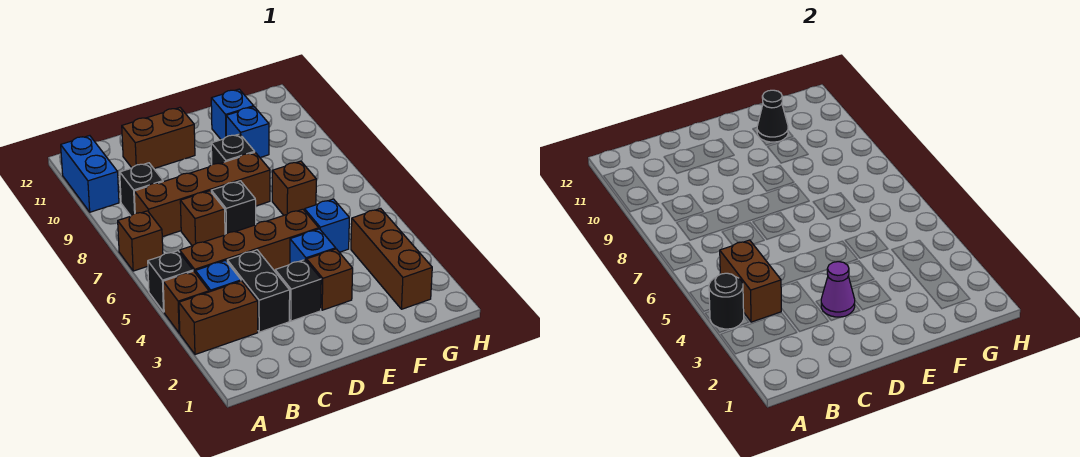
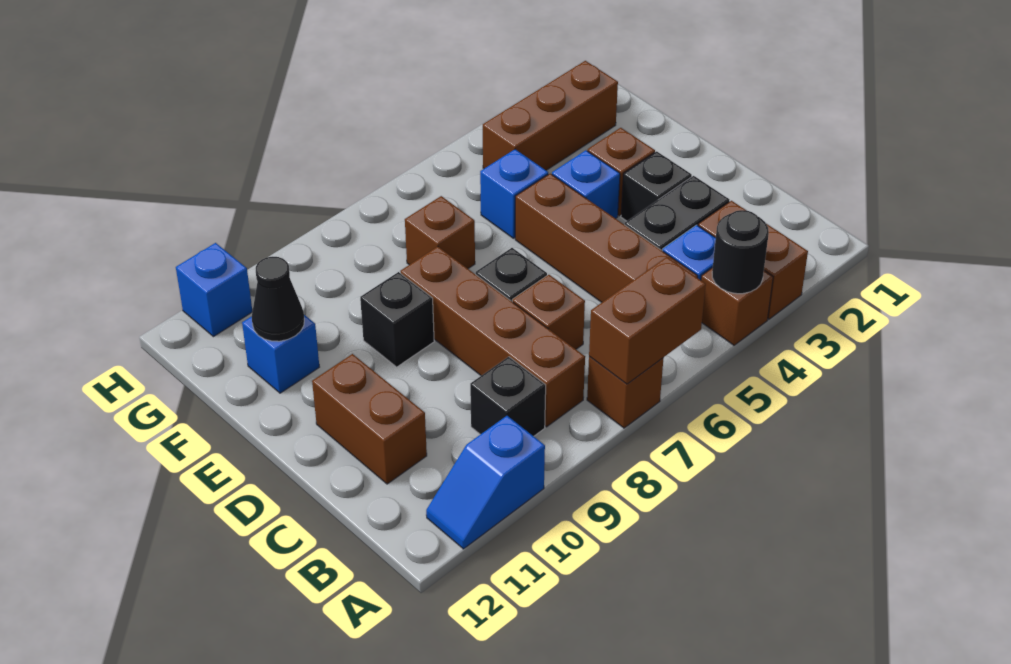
black brick A5 level 1 -> none
blue brick A10:A11 level 1 -> blue slope A10:A11 level 1 top 10
brown brick B4:B5 level 2 -> brown brick A6:A7 level 2
purple cone D3 level 2 -> none
blue brick F10 level 1 -> blue brick H11 level 1

